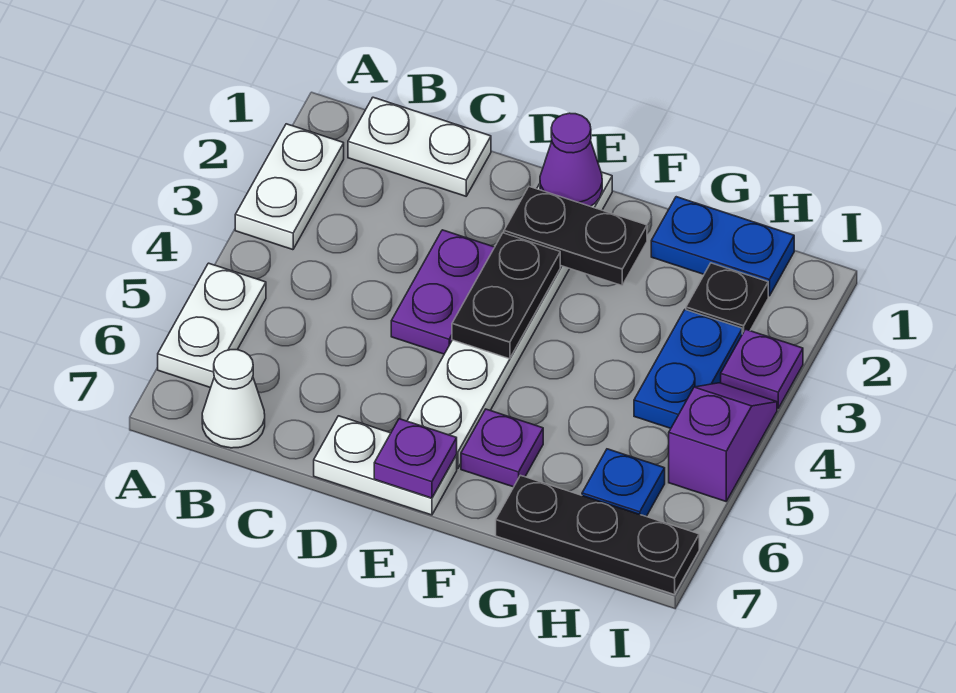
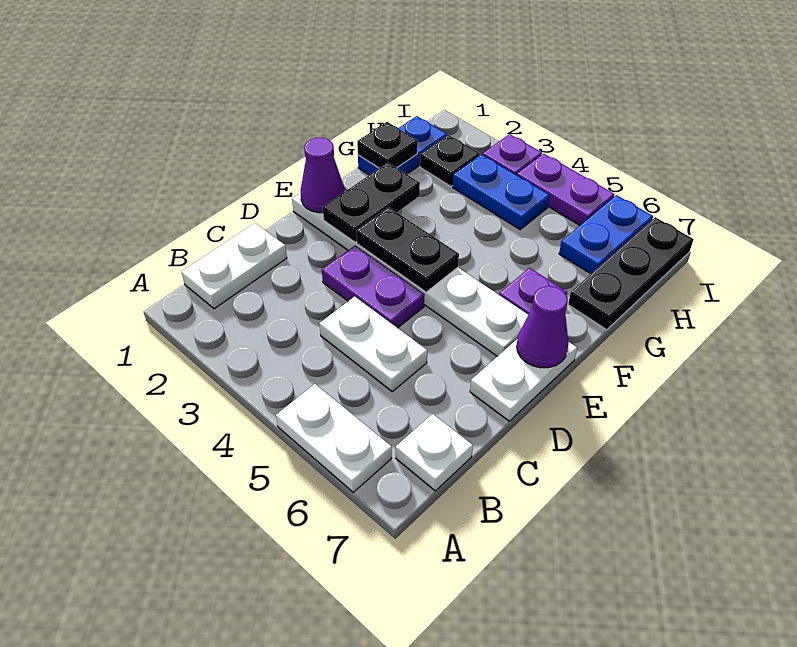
white plate A2:A3 level 1 -> white plate C4:C5 level 1
white cone B7 level 1 -> white plate B7 level 1
purple plate E7 level 2 -> purple cone E7 level 2
none -> black plate G1 level 2
blue plate H6 level 1 -> blue plate H6:I6 level 1
purple slope I4:I5 level 1 top 5 -> purple plate I4:I5 level 1

